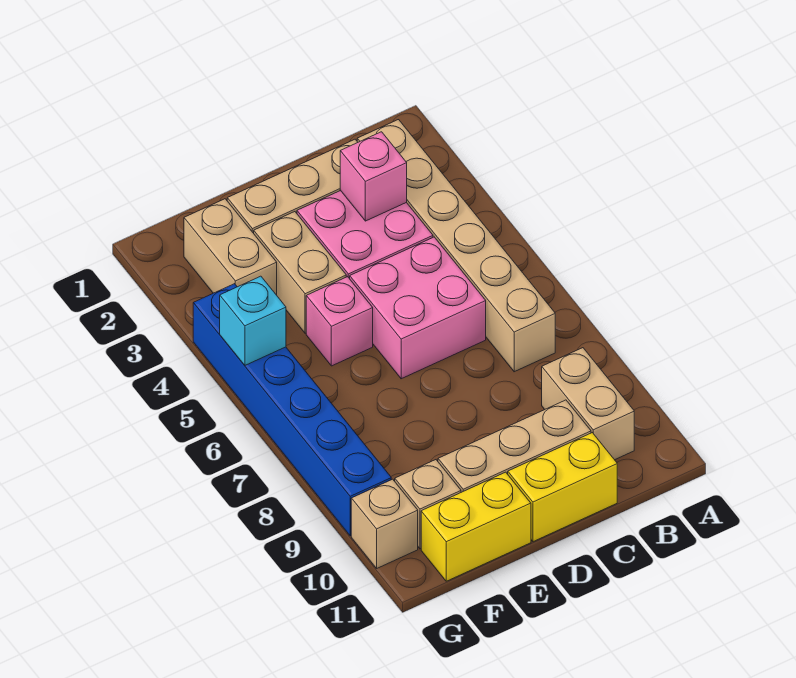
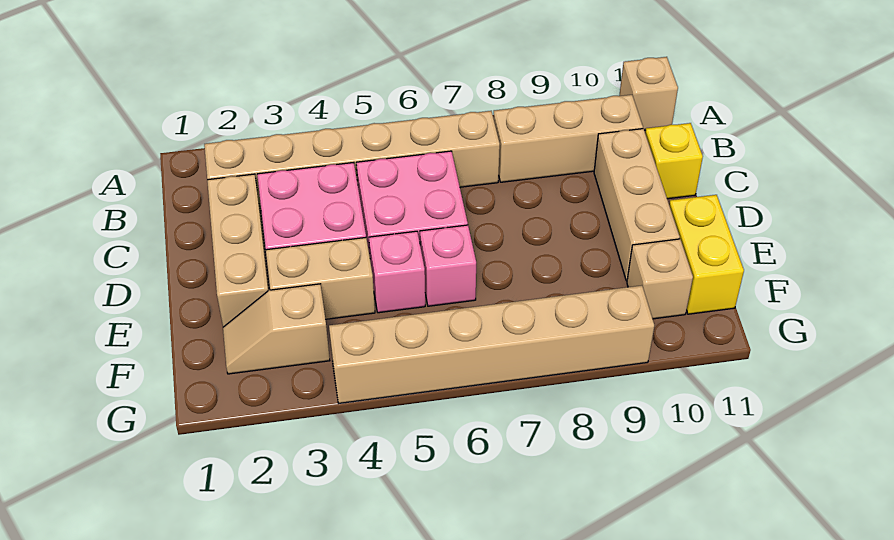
tan brick B9:B10 level 1 -> tan brick B8:B10 level 1
pink brick C3 level 2 -> pink brick E6 level 1
yellow brick C11:D11 level 1 -> yellow brick C11 level 1
tan brick F2:F3 level 1 -> tan slope F2:F3 level 1 top 3
blue brick G4:G9 level 1 -> tan brick G4:G9 level 1
cyan brick G5 level 2 -> none
tan brick G10 level 1 -> tan brick A11 level 1

